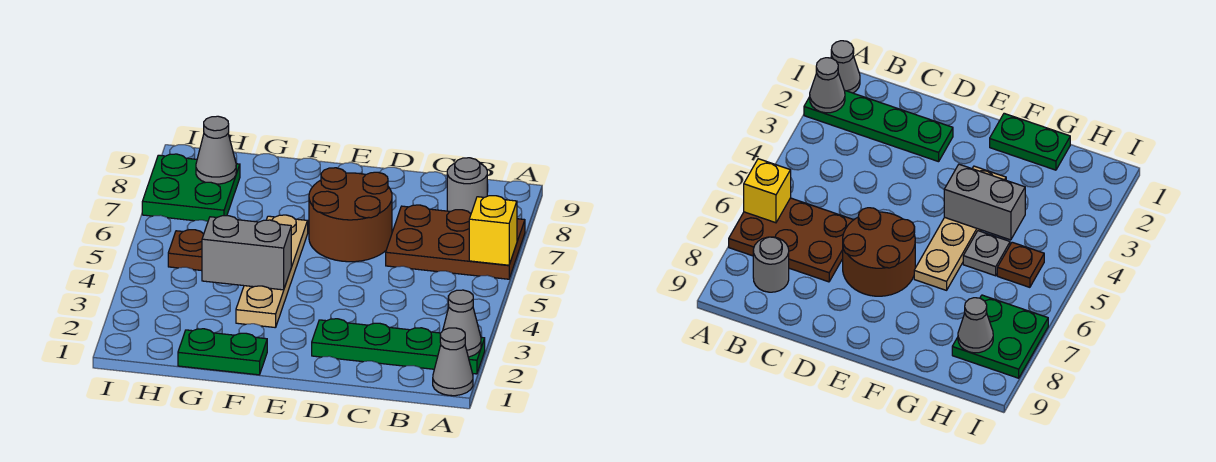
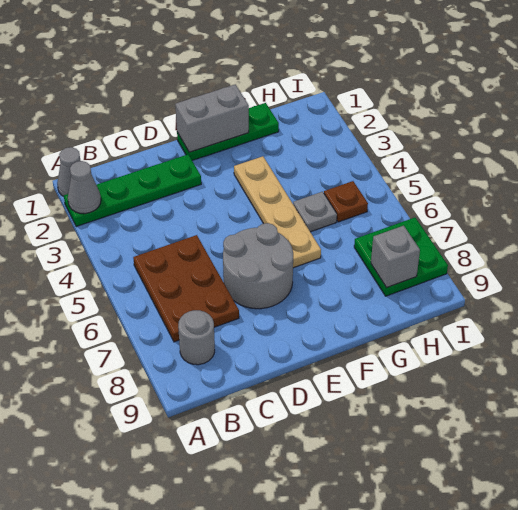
brown plate A6:C7 level 1 -> brown plate B5:C7 level 1
yellow brick A6 level 2 -> none
brown round brick D6:E7 level 1 -> grey round brick D6:E7 level 1
green plate F1:G1 level 1 -> green plate E1:G1 level 1
grey brick F4:G4 level 2 -> grey brick E1:F1 level 2
grey cone H8 level 2 -> grey brick H8 level 2

